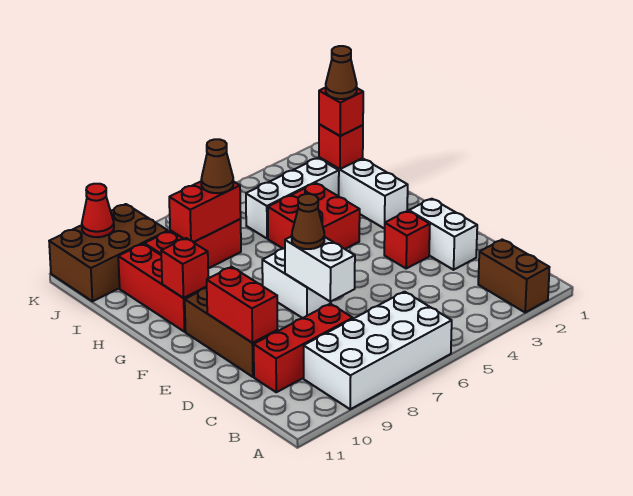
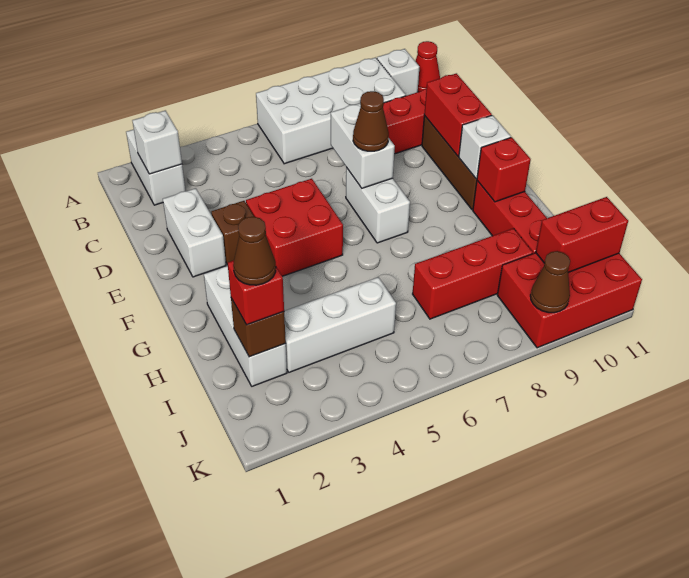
brown brick A2:B2 level 1 -> white brick A2:B2 level 1
none -> white brick A10 level 1
none -> white brick B2 level 2
red brick E3 level 1 -> brown brick E3 level 1
none -> white brick F10 level 2
red brick G4:H5 level 1 -> red brick E4:F5 level 1
red brick I2 level 2 -> brown brick I2 level 2
red brick I7:I8 level 2 -> red brick J10:J11 level 2
brown cone I7 level 3 -> brown cone K9 level 2
brown brick J9:K11 level 1 -> red brick J9:K11 level 1
red cone K10 level 2 -> red cone A11 level 1

